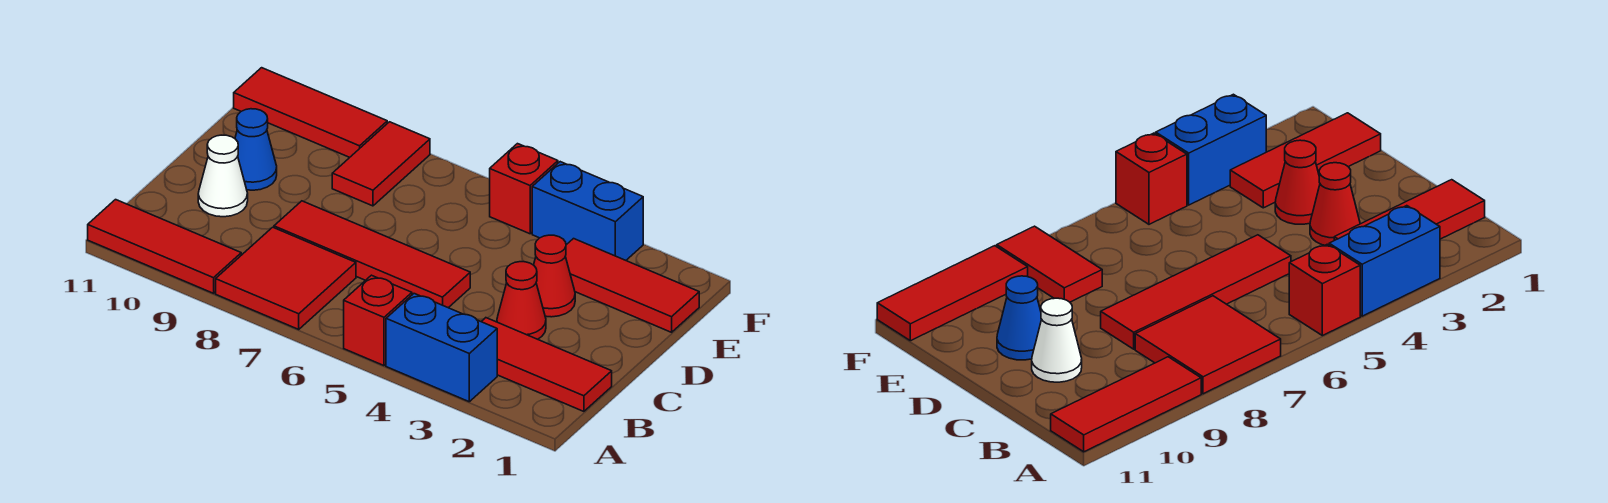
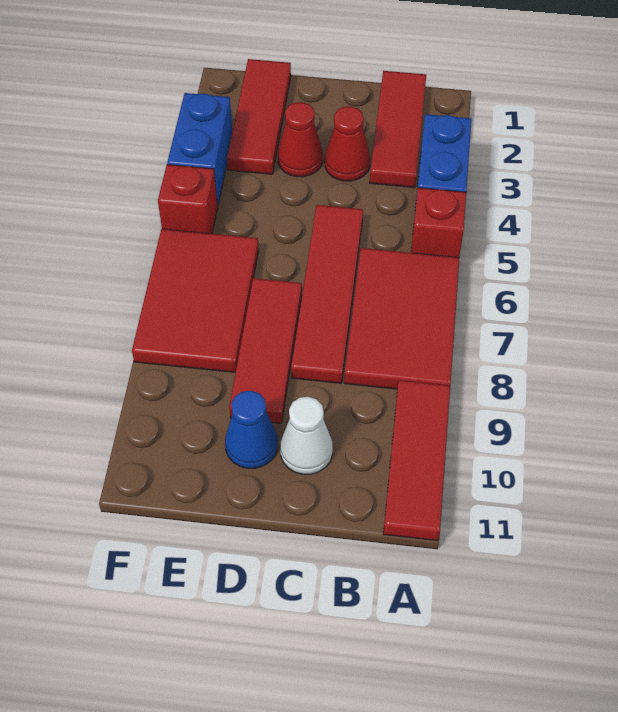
red tile A7:B8 level 1 -> red tile A6:B8 level 1
red tile E8:F8 level 1 -> red tile E6:F8 level 1
red tile F9:F11 level 1 -> red tile D7:D9 level 1

